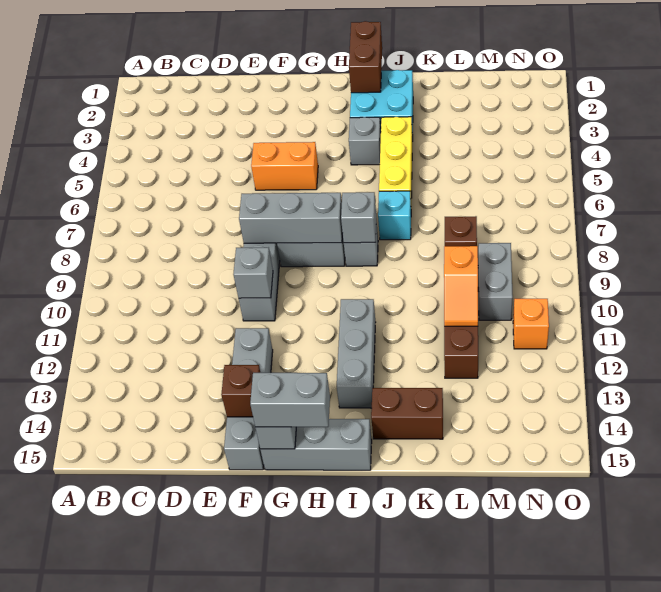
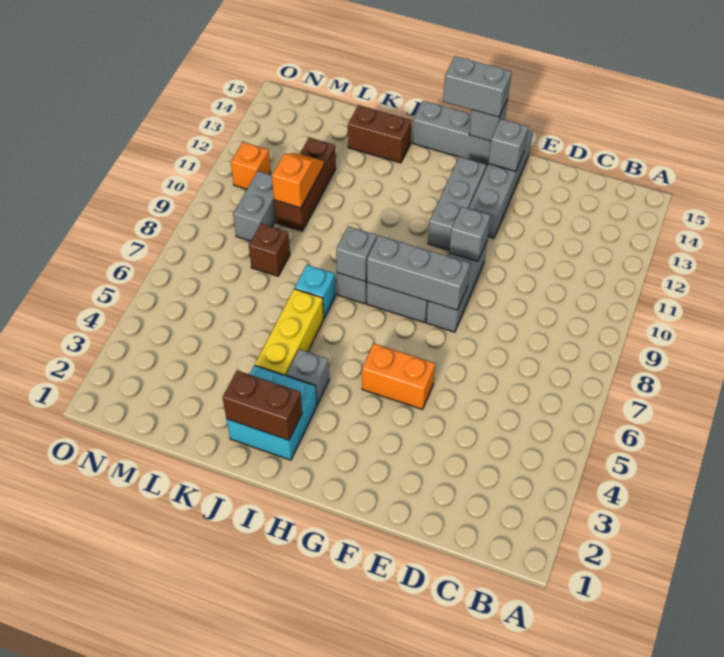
brown brick F14 level 2 -> grey brick F14 level 2
brown brick I1:I2 level 2 -> brown brick I2:J2 level 2
grey brick I11:I13 level 1 -> grey brick G11:G13 level 1

